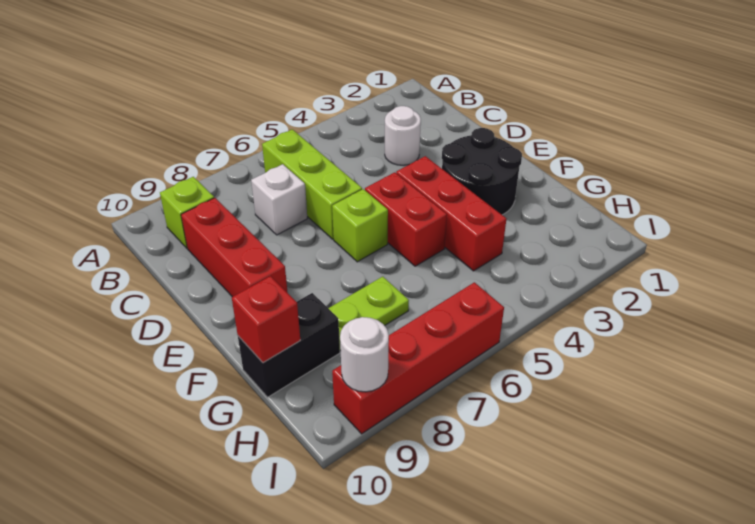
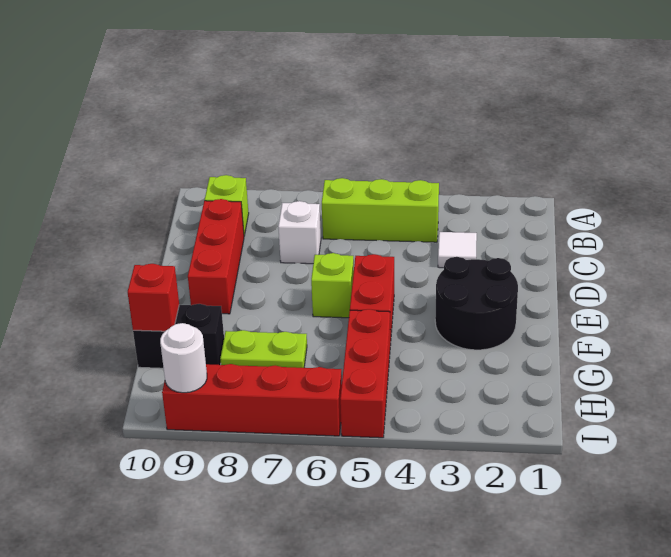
lime brick B6:D6 level 1 -> lime brick B4:B6 level 1
white round brick C3 level 1 -> white tile C3 level 1
red brick E4:G4 level 1 -> red brick G5:I5 level 1

